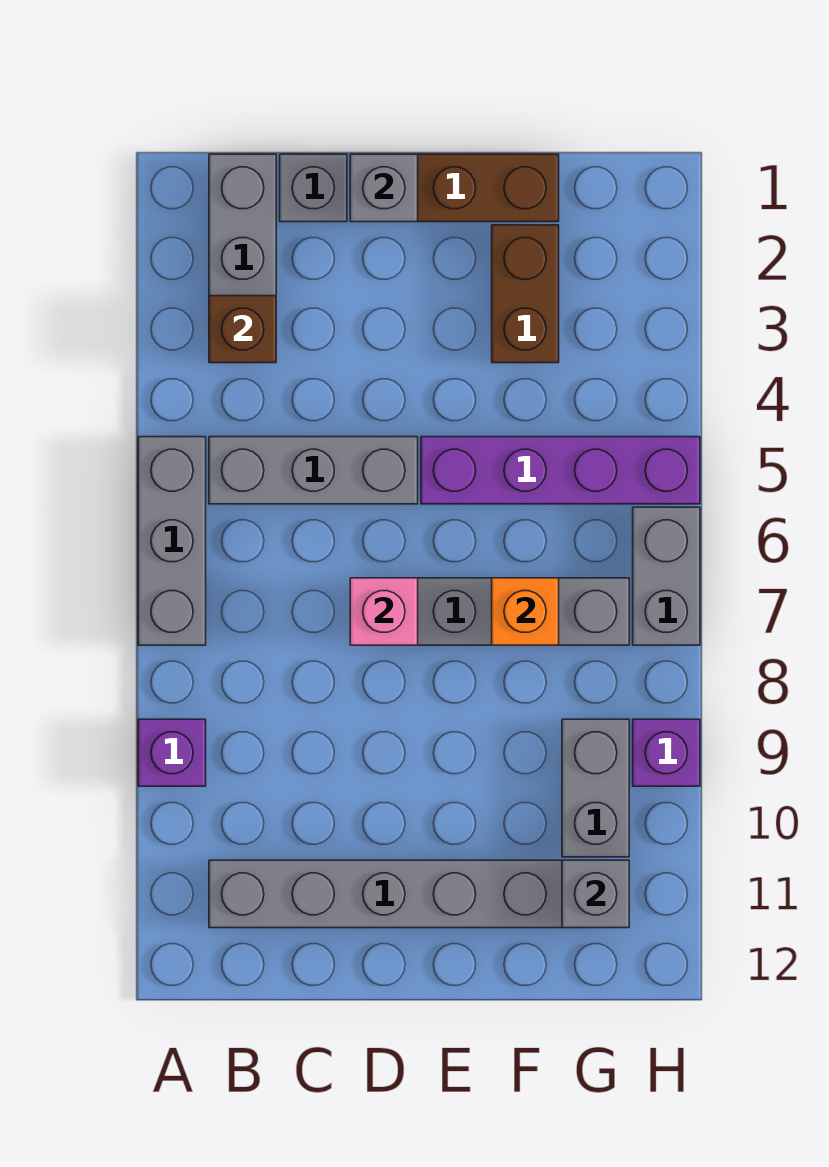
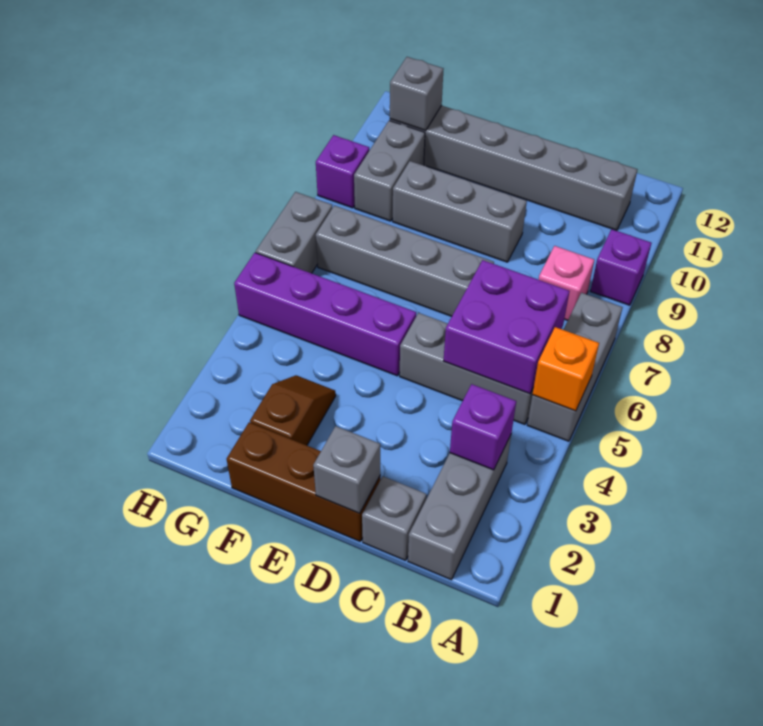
brown brick B3 level 2 -> purple brick B3 level 2
none -> purple brick B5:C6 level 2
pink brick D7 level 2 -> pink brick B8 level 1
none -> grey brick D9:F9 level 1
brown brick F2:F3 level 1 -> brown slope F2:F3 level 1 top 2
orange brick F7 level 2 -> orange brick A5 level 2

